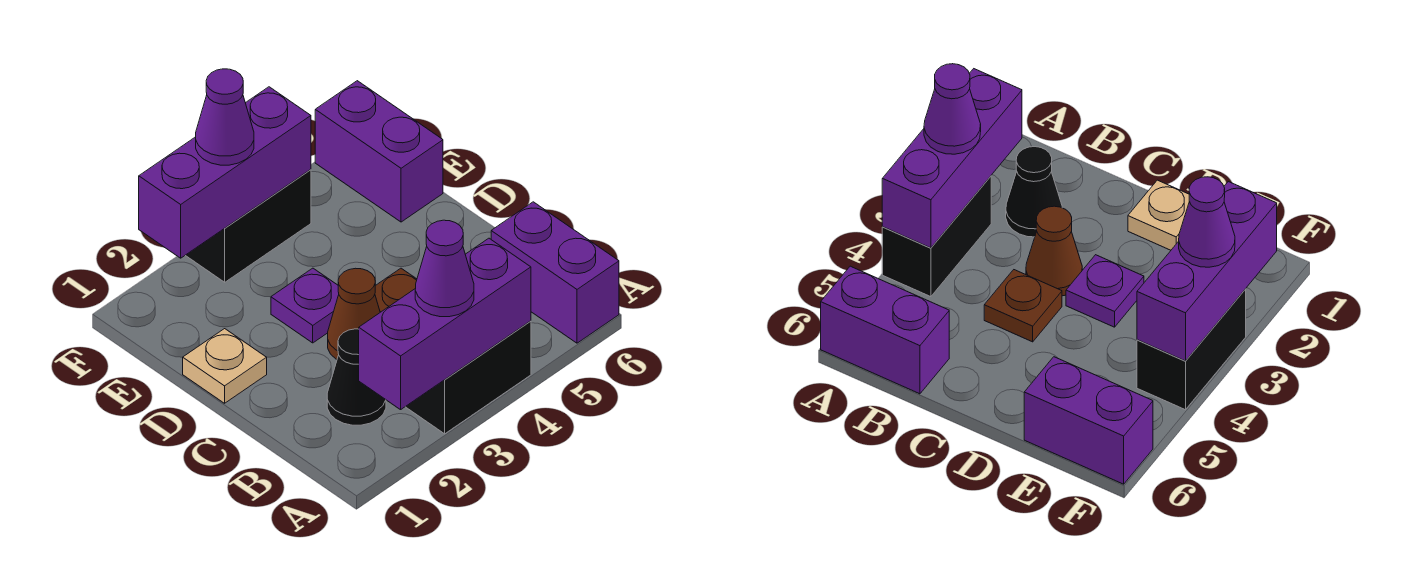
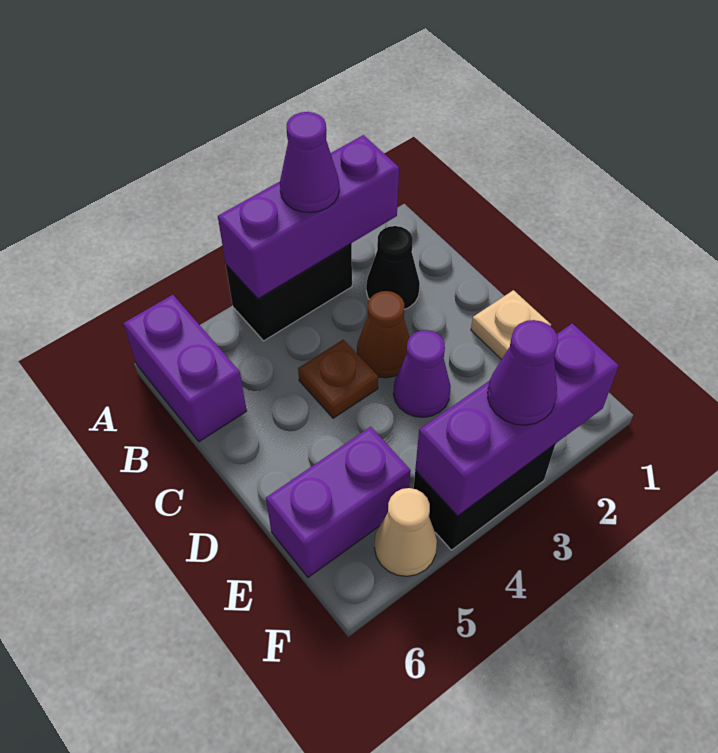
purple plate D3 level 1 -> purple cone D3 level 1
purple brick E6:F6 level 1 -> purple brick E5:E6 level 1
none -> tan cone F5 level 1

